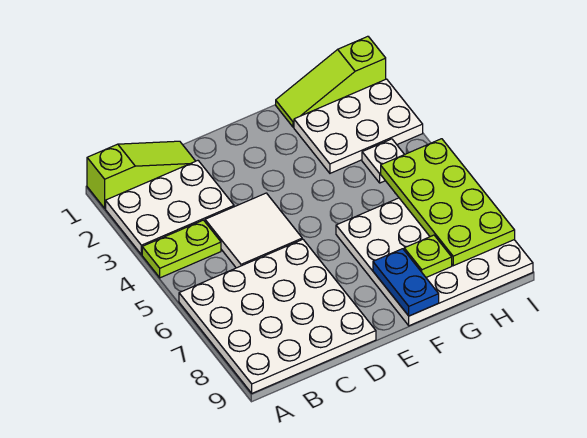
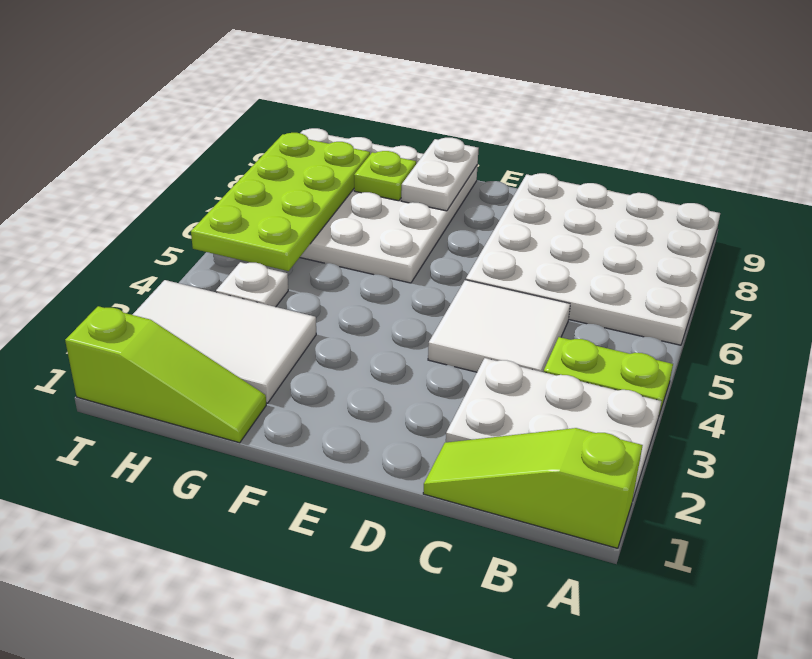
blue plate F8:F9 level 2 -> white plate F8:F9 level 2
white plate G2:I3 level 1 -> white tile G2:I3 level 1

